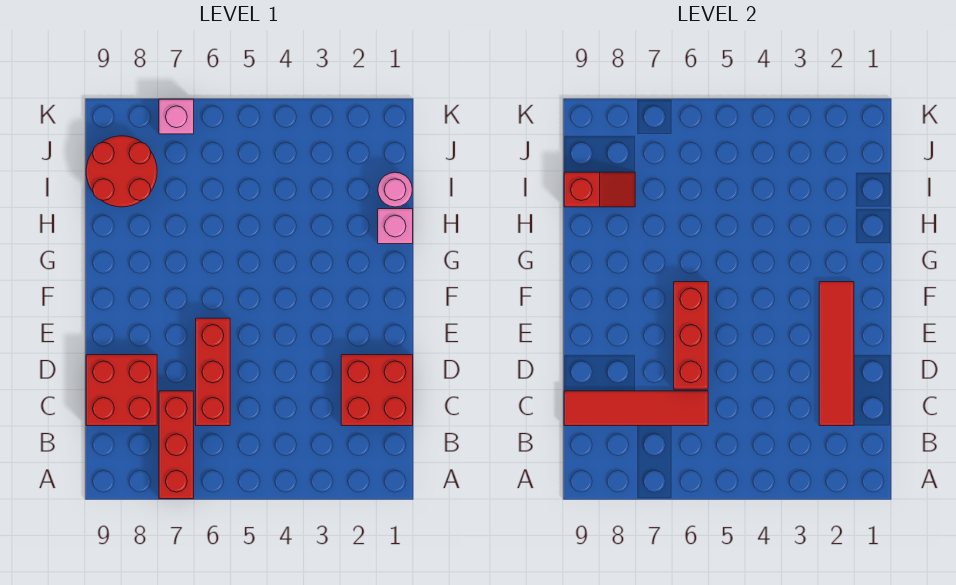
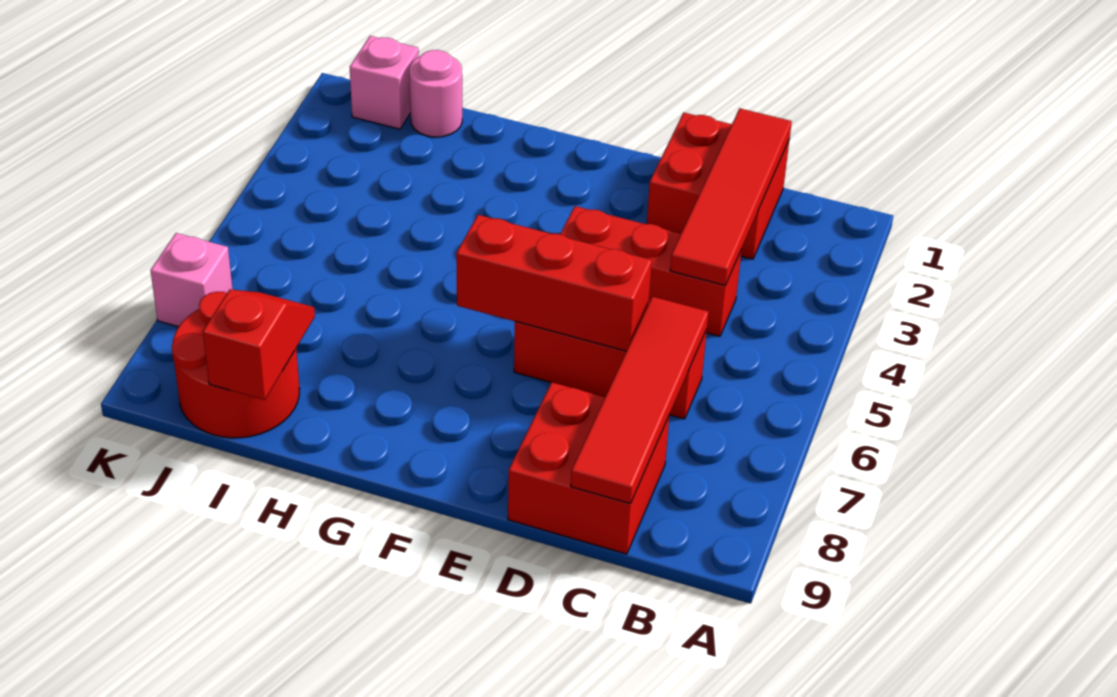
red brick A7:C7 level 1 -> red brick C4:E4 level 1
red tile C2:F2 level 2 -> red tile C1:C4 level 2
pink brick H1 level 1 -> pink brick J1 level 1

